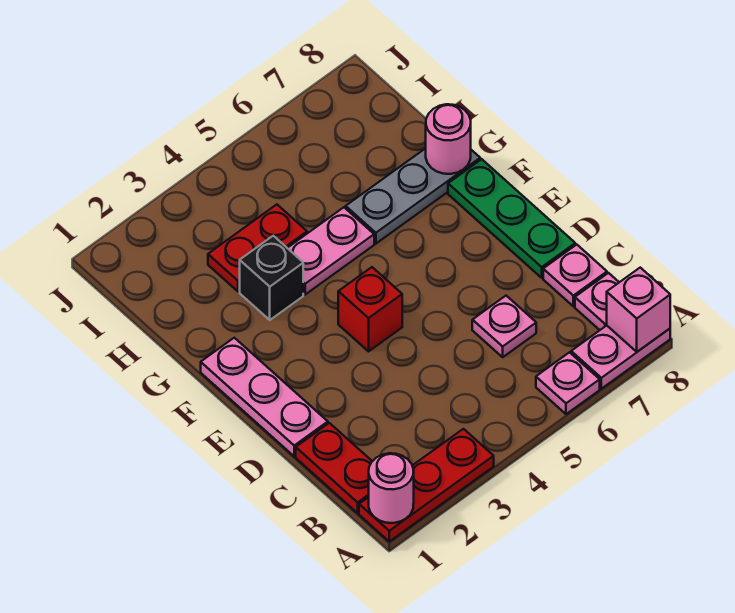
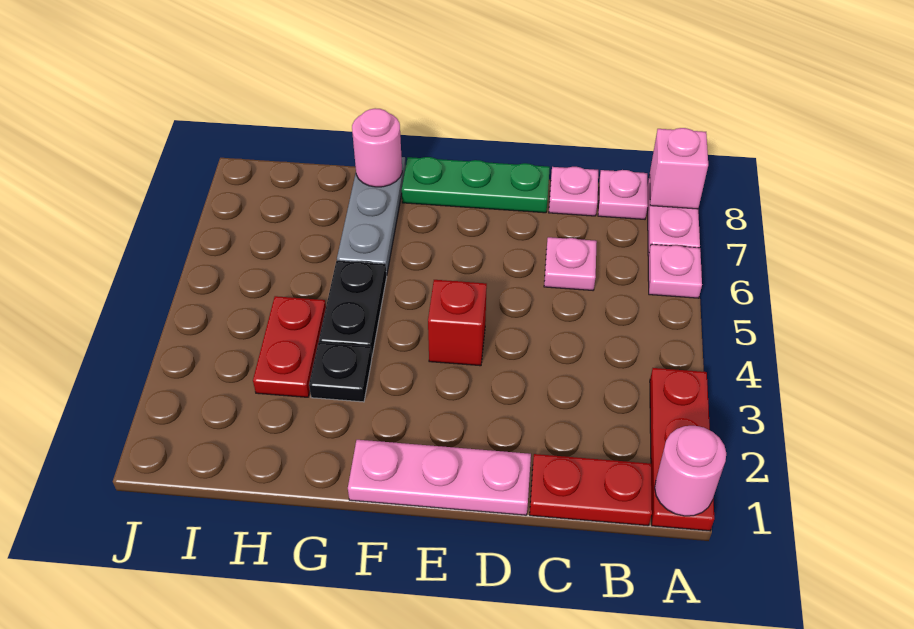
black brick G3 level 1 -> black plate G3 level 1
pink plate G4:G5 level 1 -> black plate G4:G5 level 1

